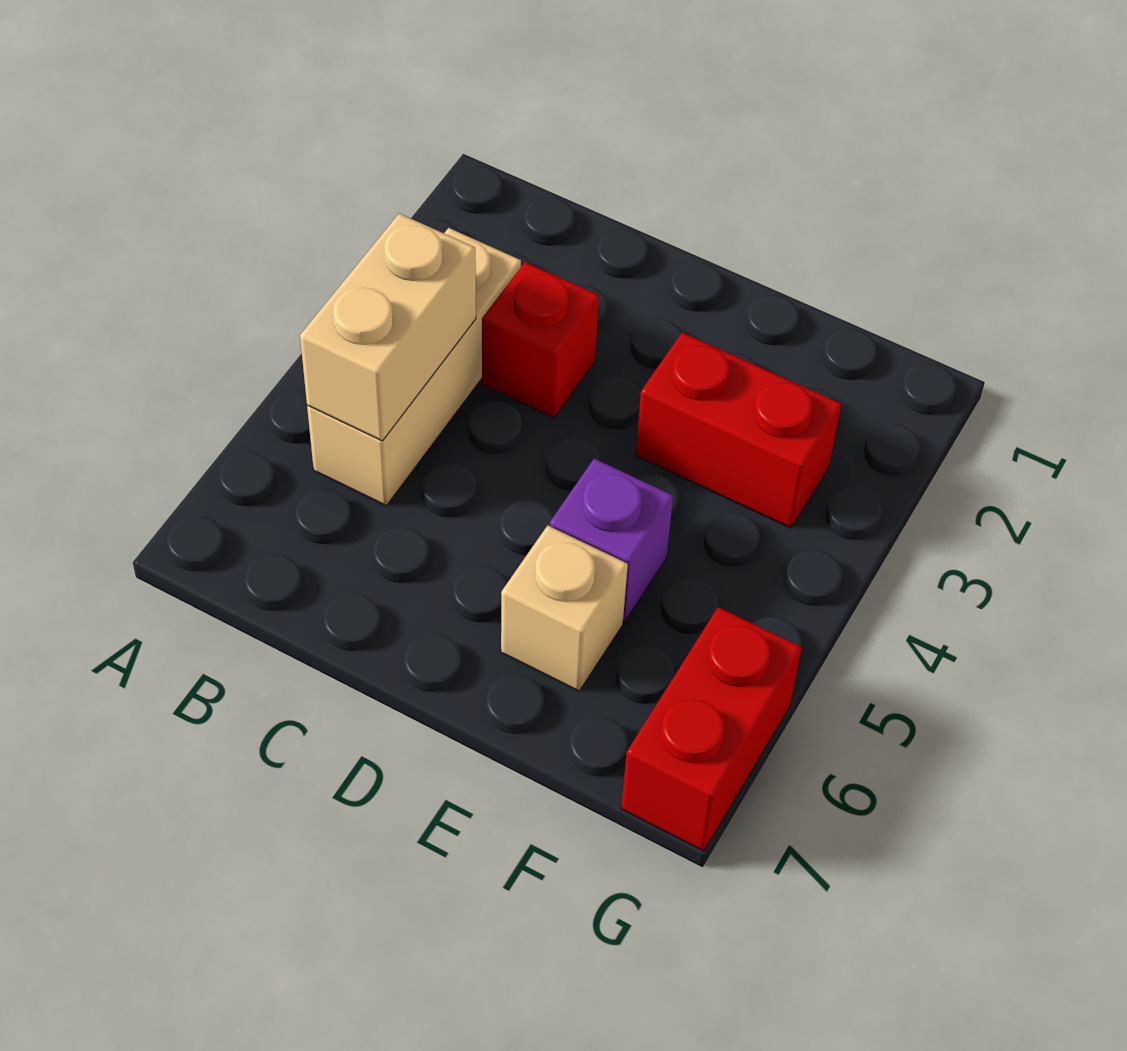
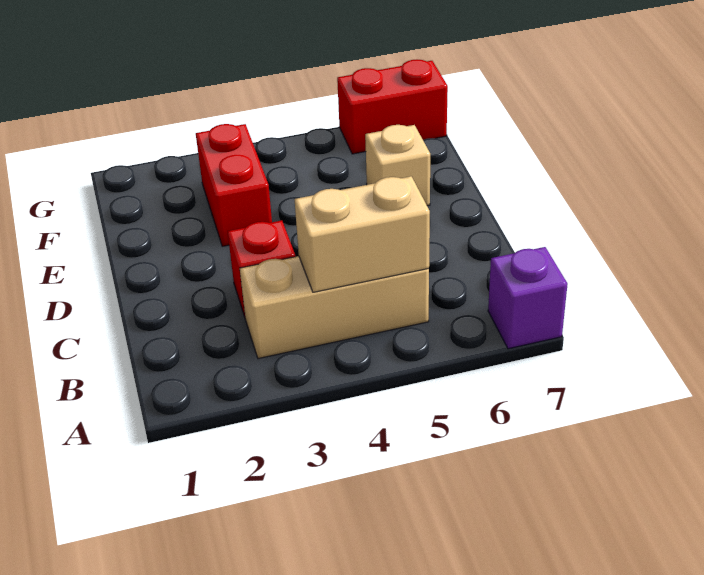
purple brick E5 level 1 -> purple brick A7 level 1

